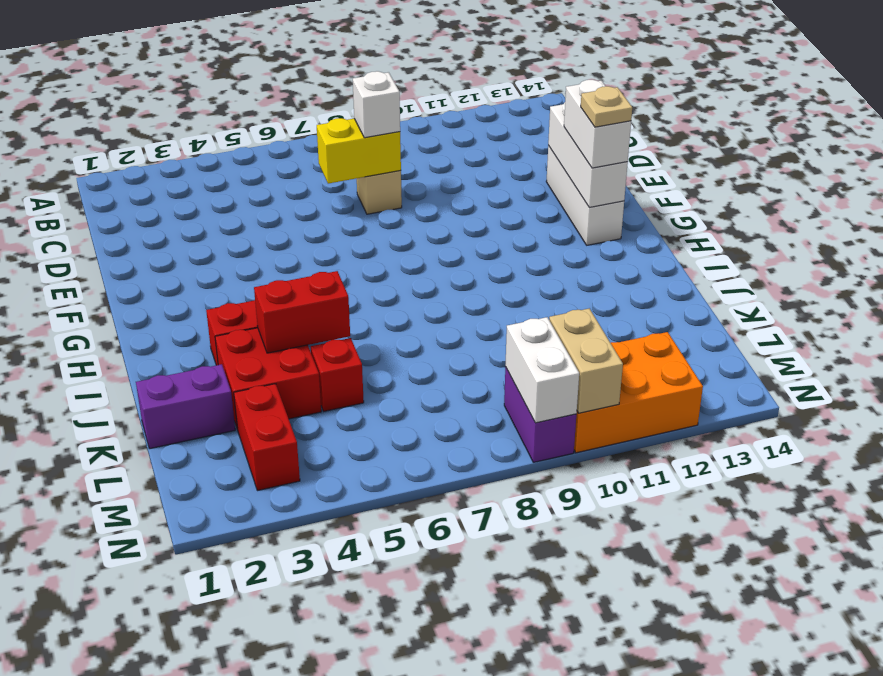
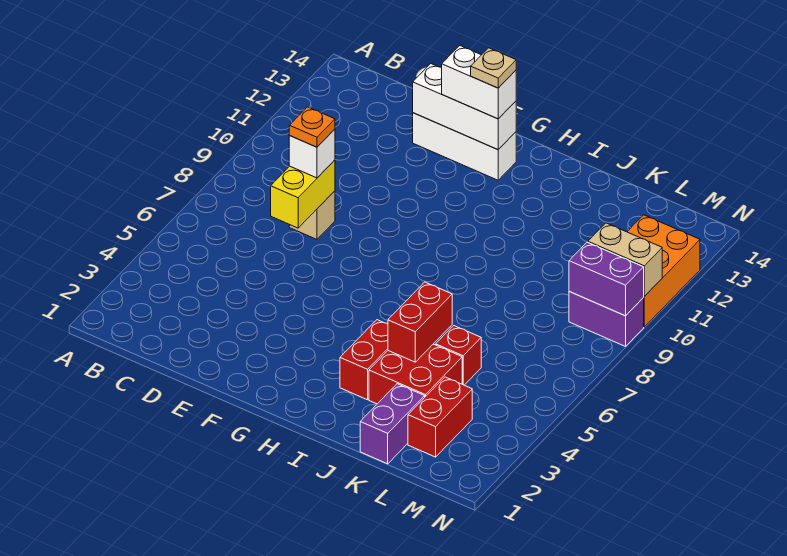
none -> orange plate D8 level 4
red brick L3:M3 level 1 -> red brick L2:L3 level 1
white brick M9:N9 level 2 -> purple brick M9:N9 level 2

